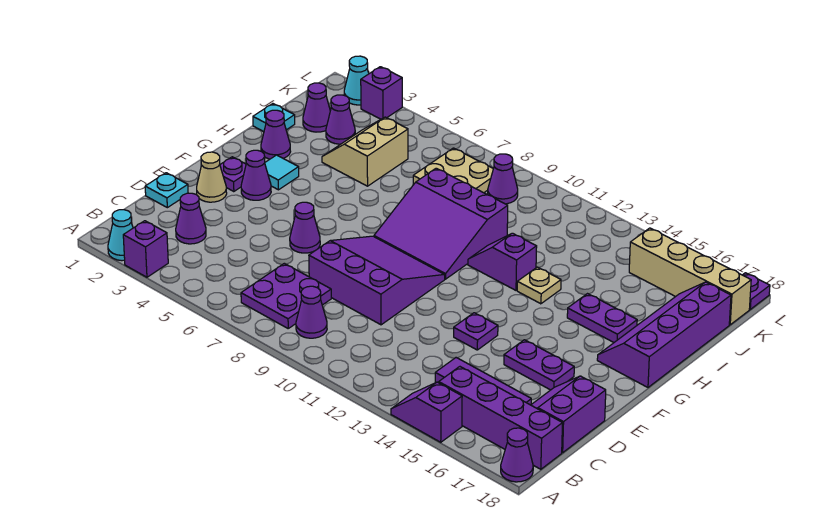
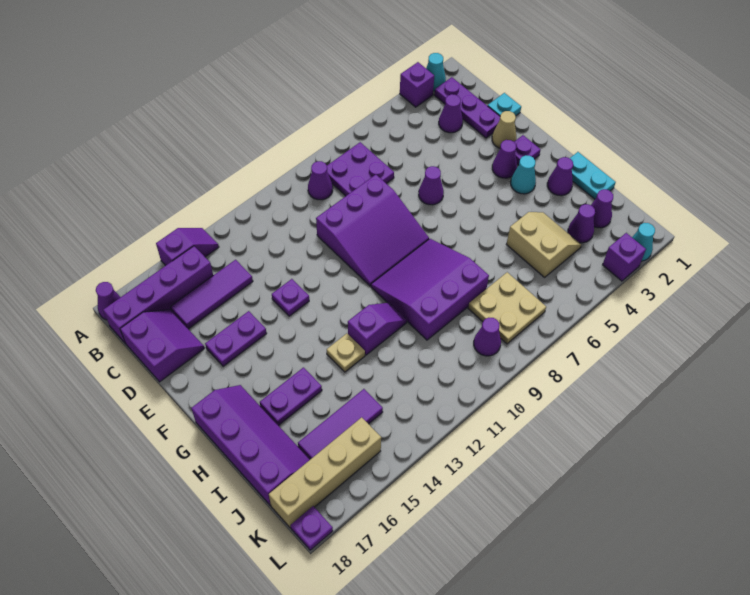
none -> purple plate B2:D2 level 1
cyan tile G3 level 1 -> cyan cone G3 level 1
cyan plate I1 level 1 -> cyan plate H1:I1 level 1
none -> purple tile J14:J16 level 1

